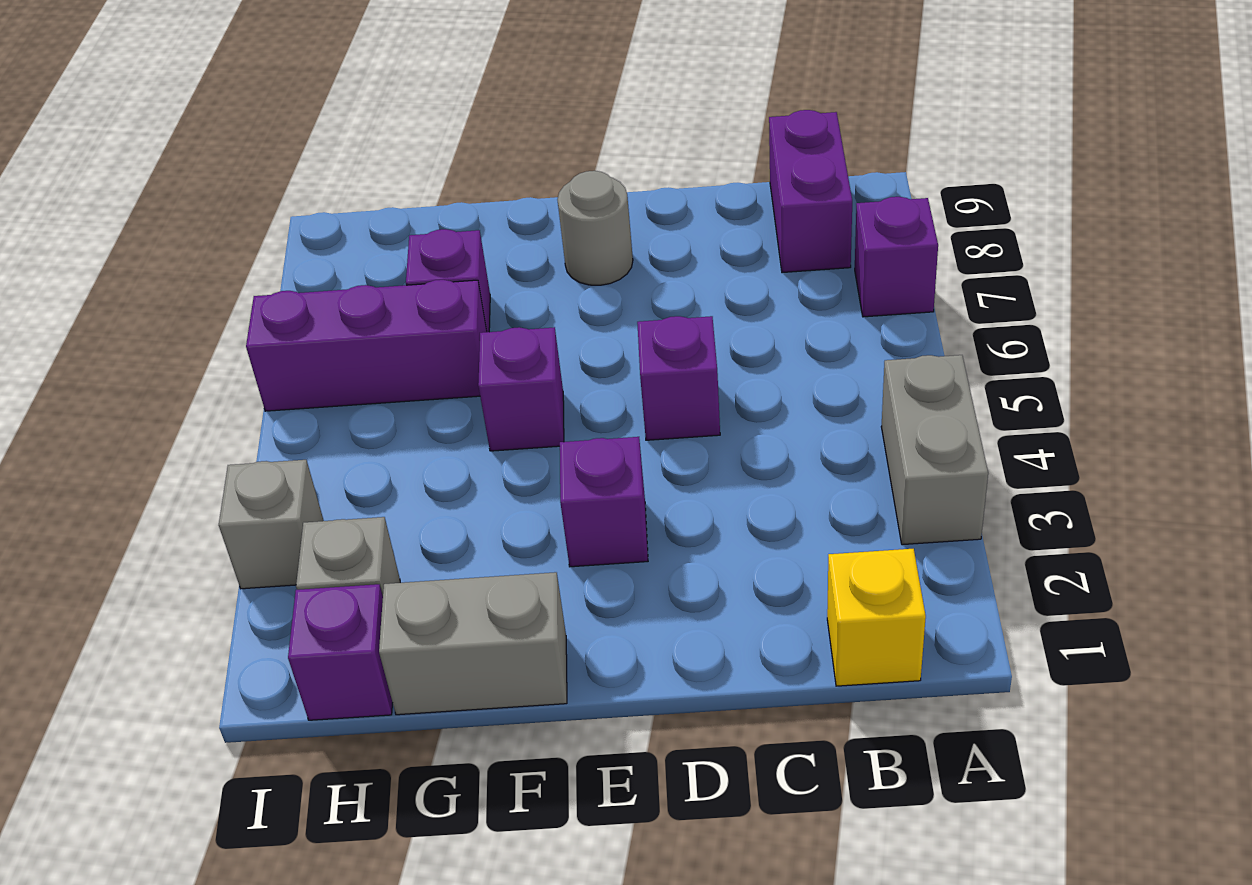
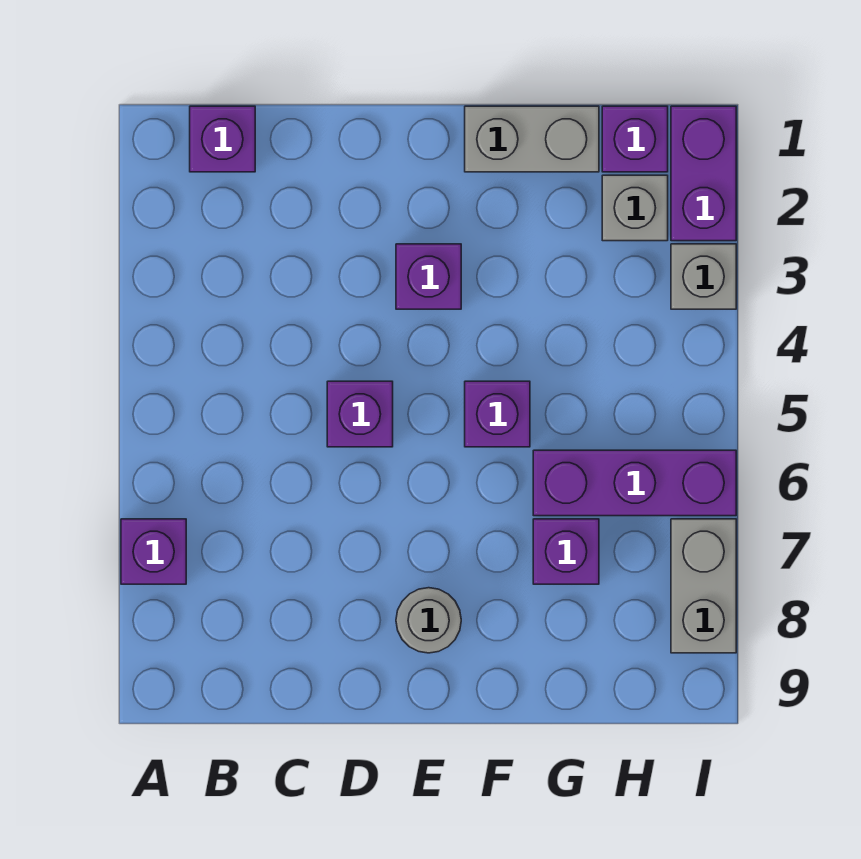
grey brick A3:A4 level 1 -> grey brick I7:I8 level 1
yellow brick B1 level 1 -> purple brick B1 level 1
purple brick B8:B9 level 1 -> purple brick I1:I2 level 1

